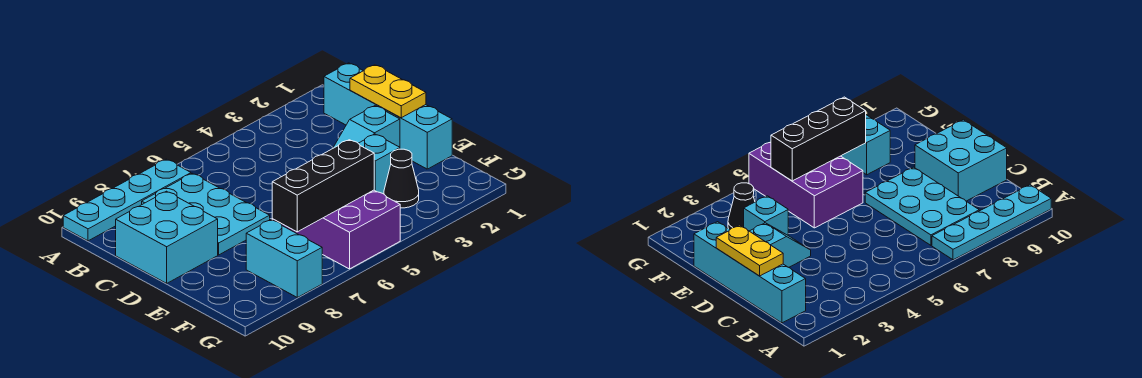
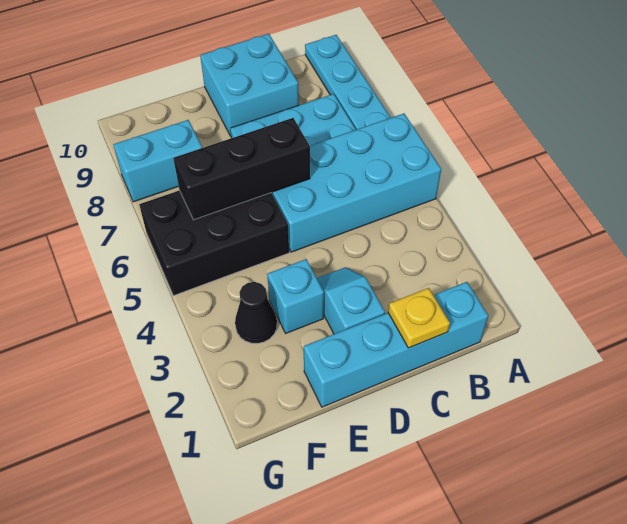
none -> cyan brick A5:D6 level 1
yellow plate C1:D1 level 2 -> yellow plate C1 level 2
purple brick E5:G6 level 1 -> black brick E5:G6 level 1
black brick F5:F7 level 2 -> black brick D6:F6 level 2

